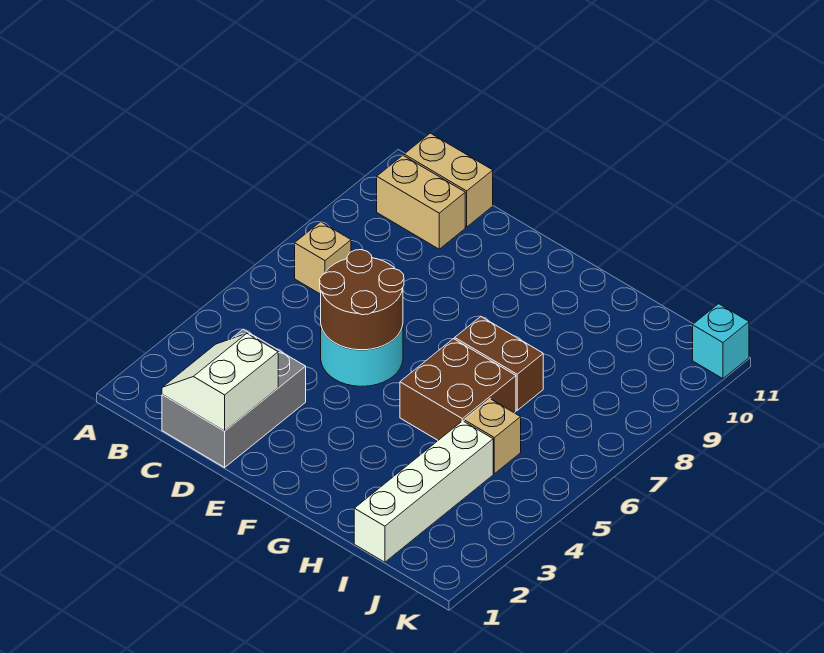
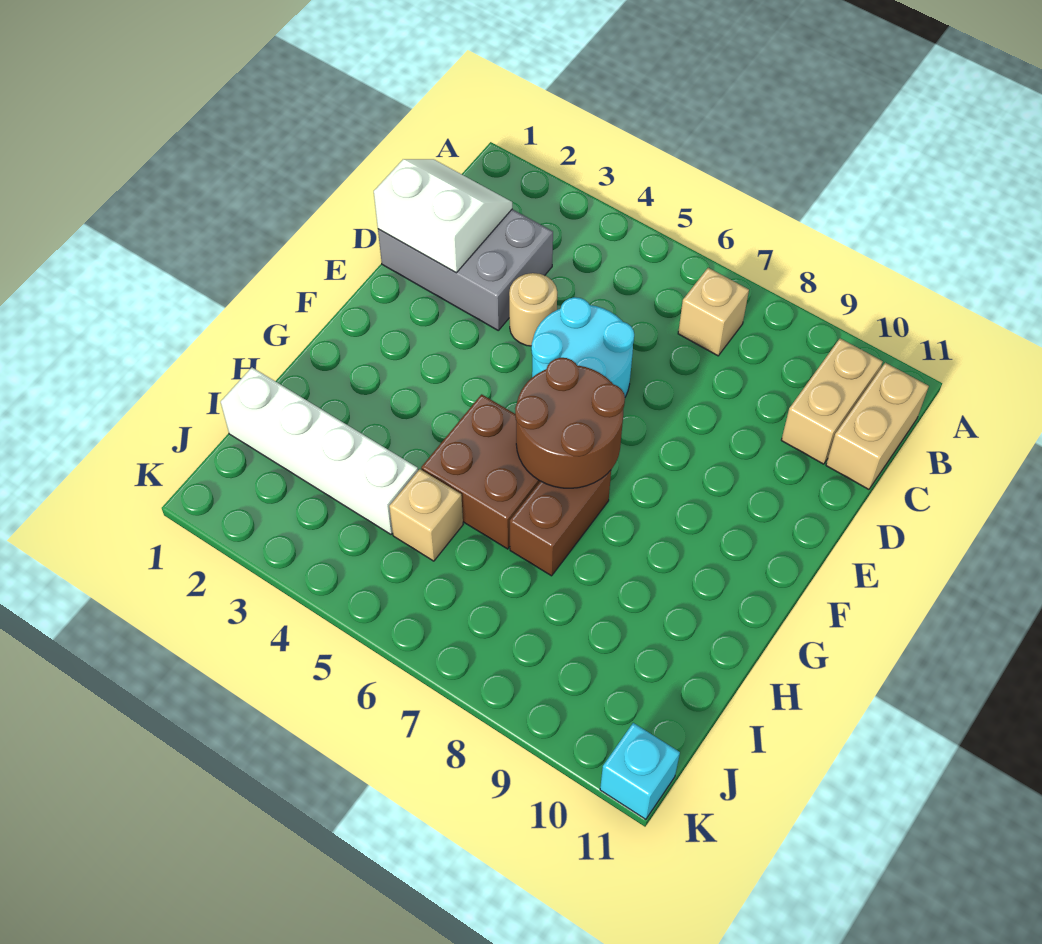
none -> tan round brick D4 level 1
brown round brick D5:E6 level 2 -> brown round brick F6:G7 level 2

